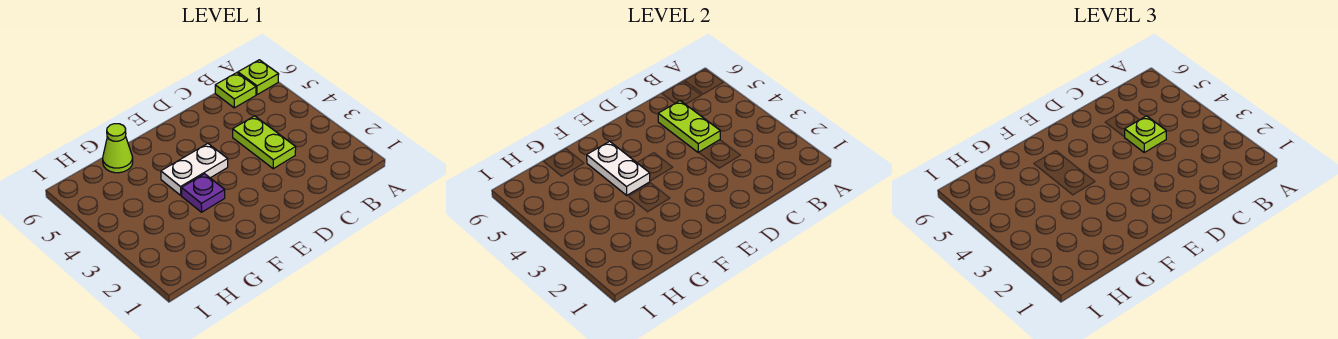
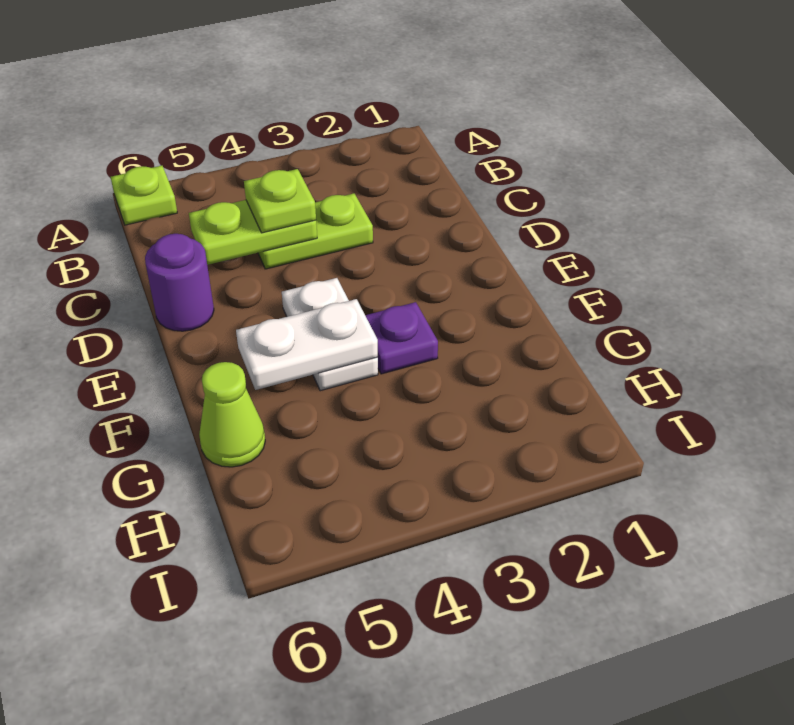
lime plate B6 level 1 -> none
none -> purple round brick D6 level 1

